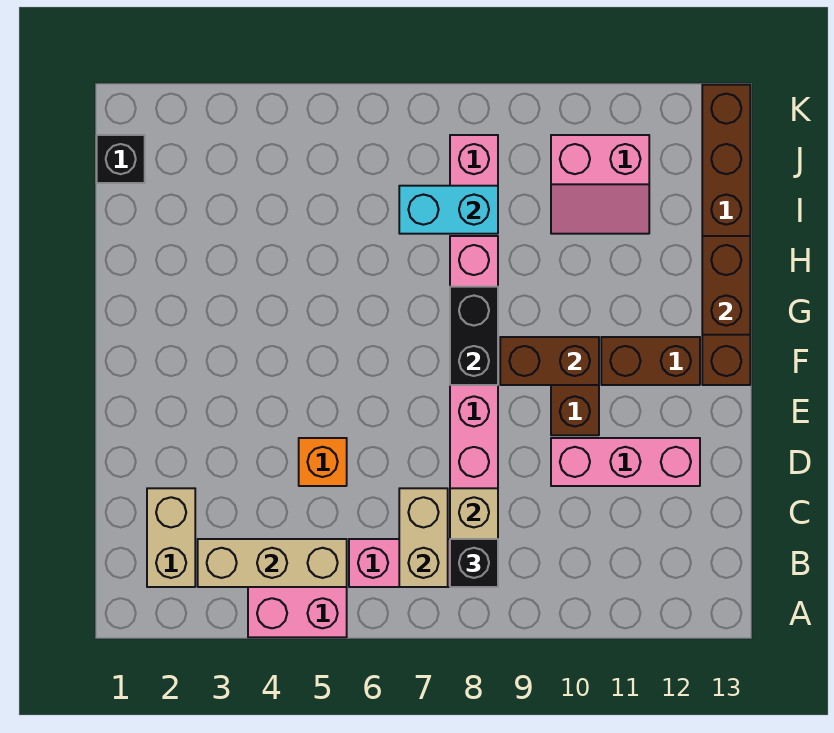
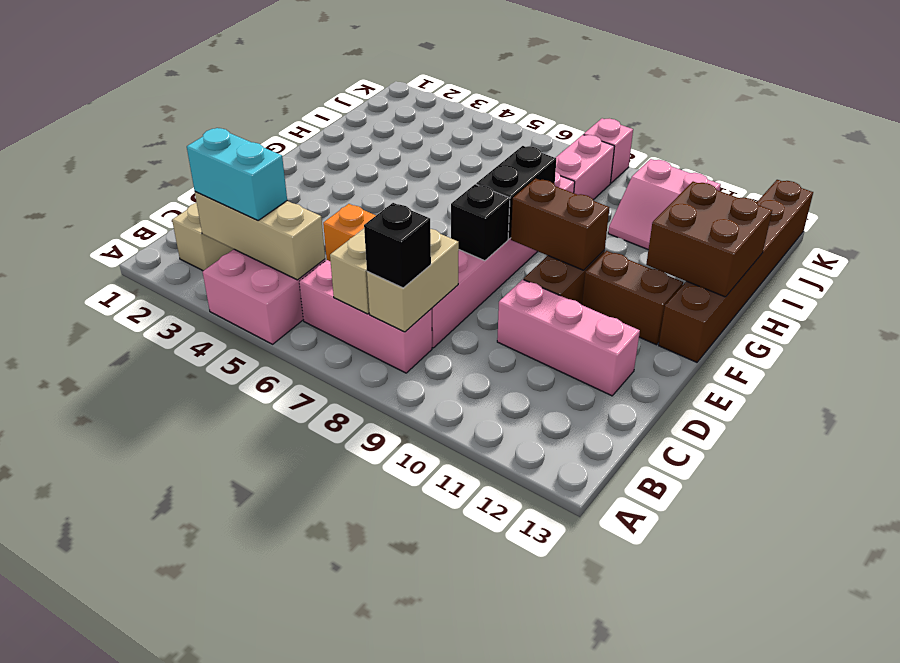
brown brick G13:H13 level 2 -> brown brick G12:H13 level 2
cyan brick I7:I8 level 2 -> cyan brick B3:B4 level 3
black brick J1 level 1 -> black brick E8 level 2
none -> pink brick K8 level 1

